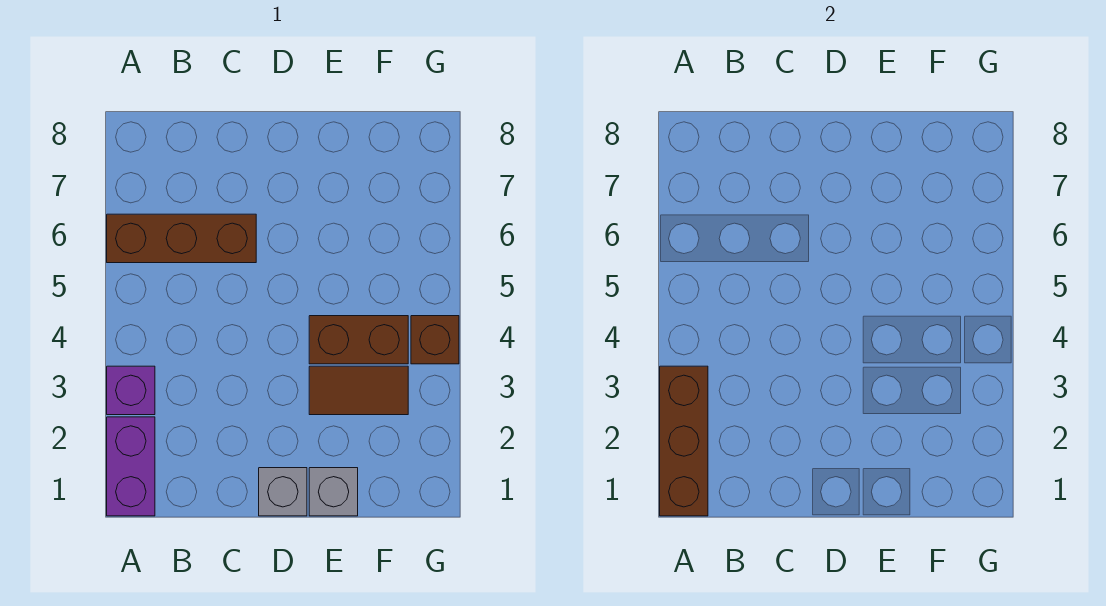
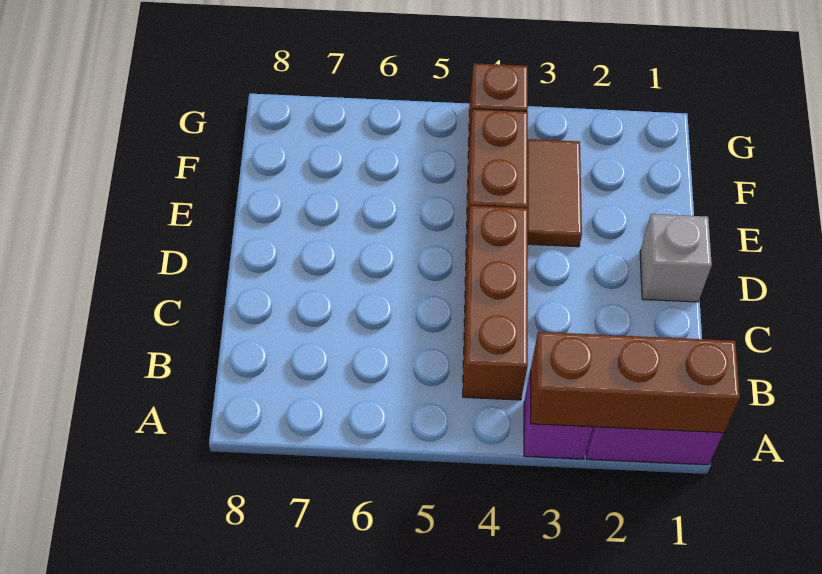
brown brick A6:C6 level 1 -> brown brick B4:D4 level 1
grey brick E1 level 1 -> none

